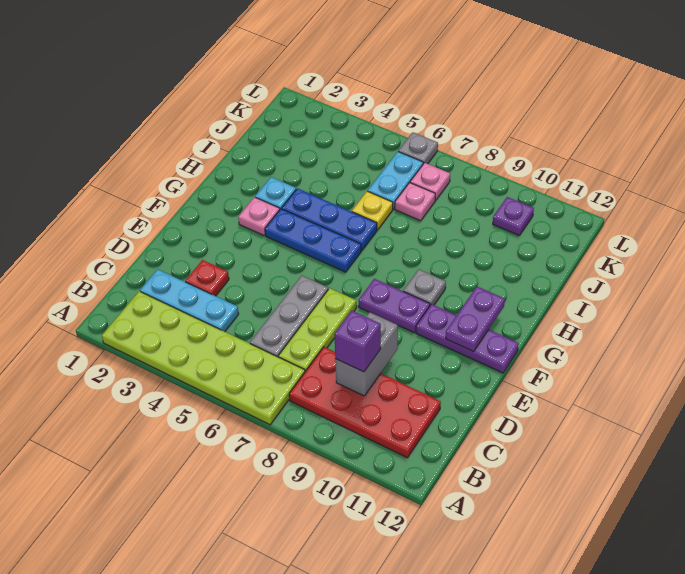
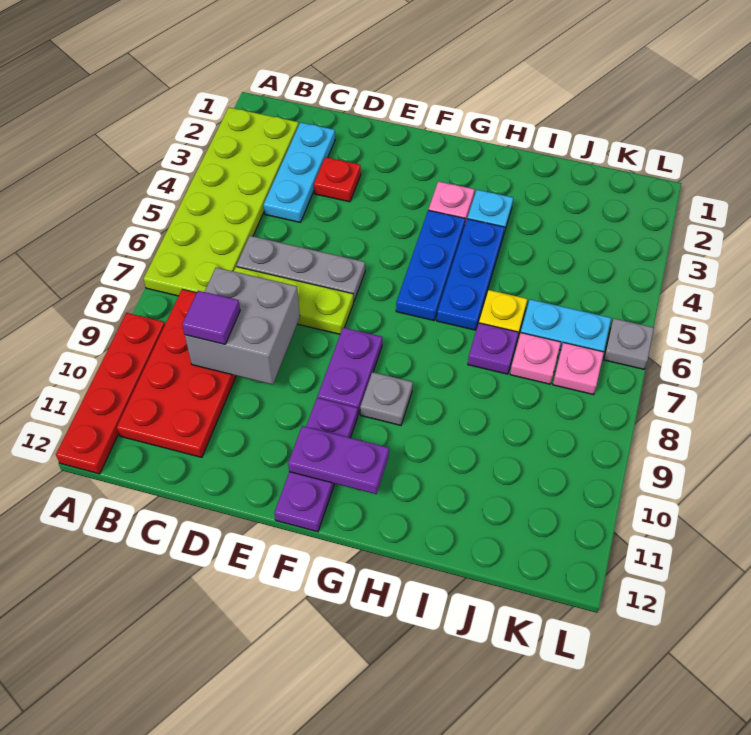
none -> red plate A9:A12 level 1
grey brick C9:D9 level 2 -> grey brick C8:D9 level 2
purple brick C9 level 3 -> purple tile C9 level 3
purple plate K10 level 1 -> purple plate I7 level 1

